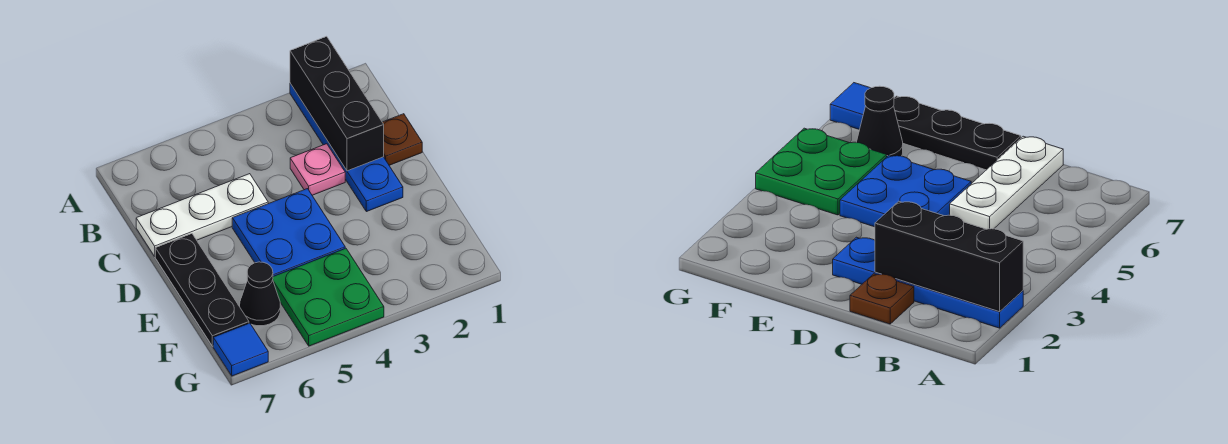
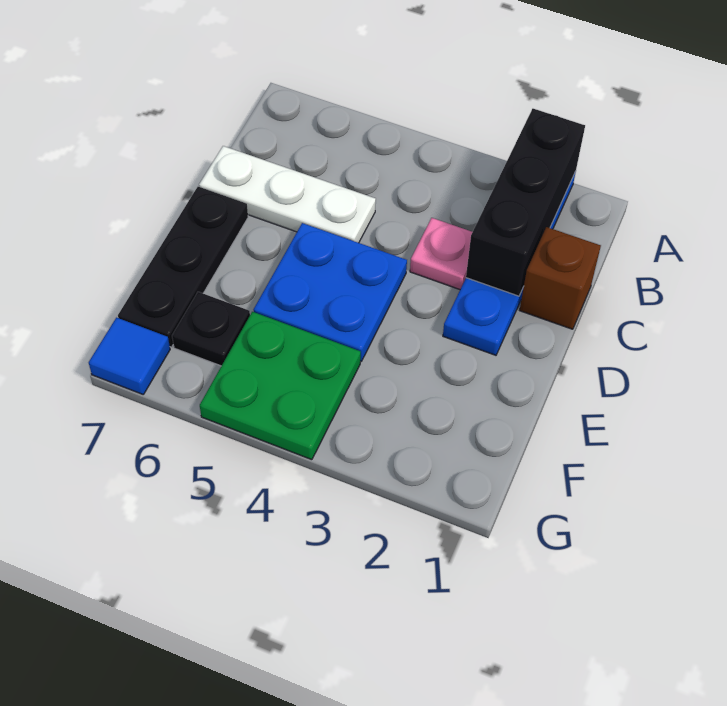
brown plate C1 level 1 -> brown brick C1 level 1
black cone F6 level 1 -> black plate F6 level 1

